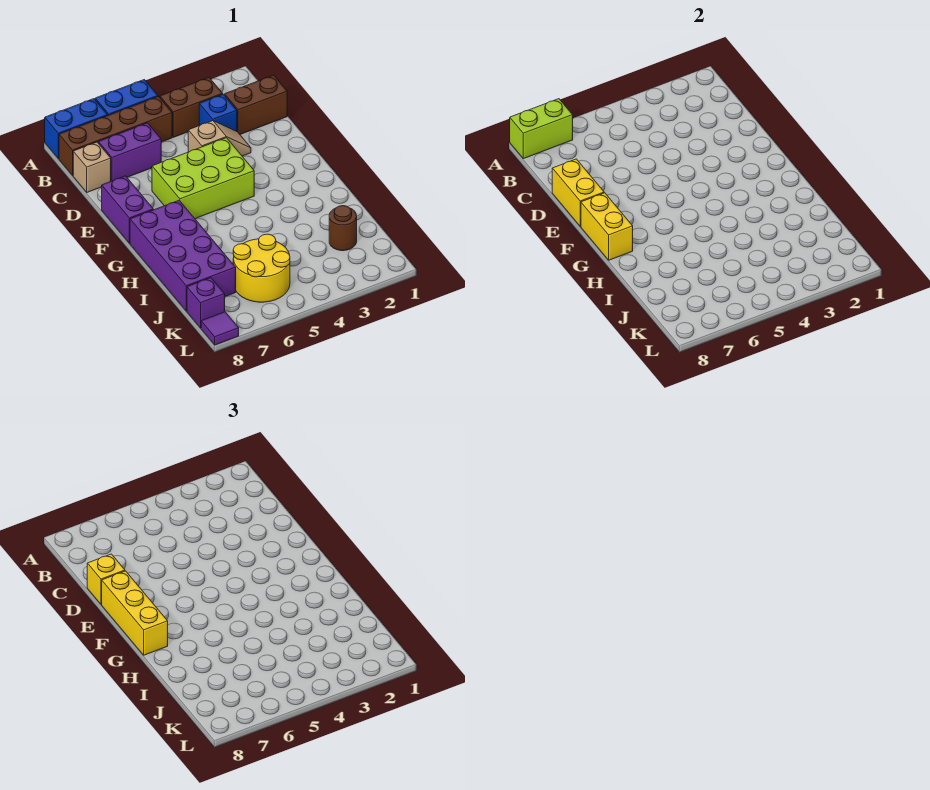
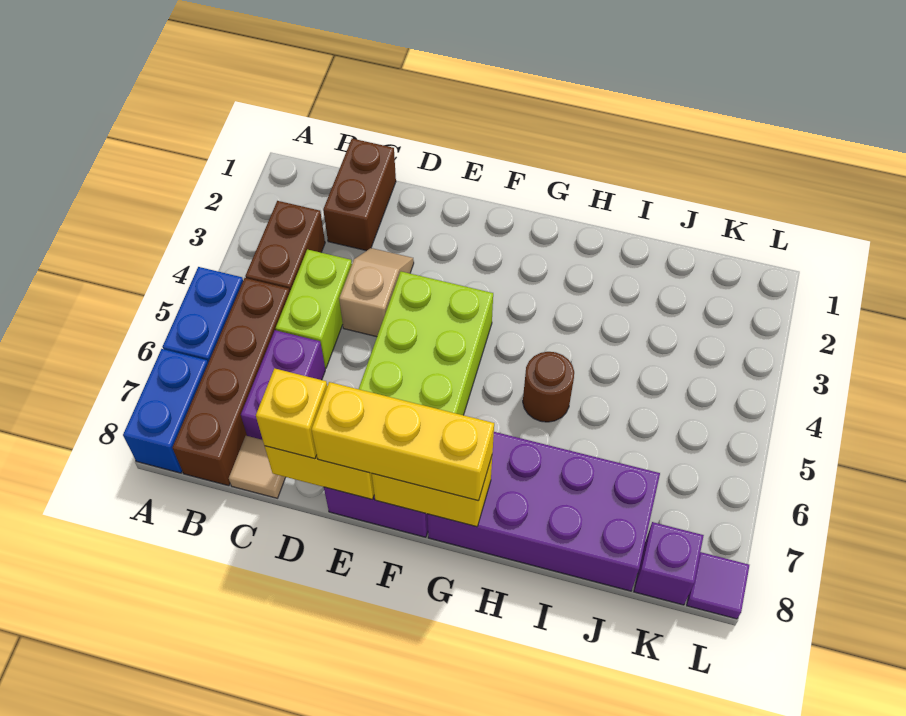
lime brick A7:A8 level 2 -> lime brick C4:C5 level 1
blue brick C3 level 1 -> none
tan brick C8 level 1 -> tan tile C8 level 1
brown round brick J2 level 1 -> brown round brick H5 level 1
yellow round brick J5:K6 level 1 -> none

